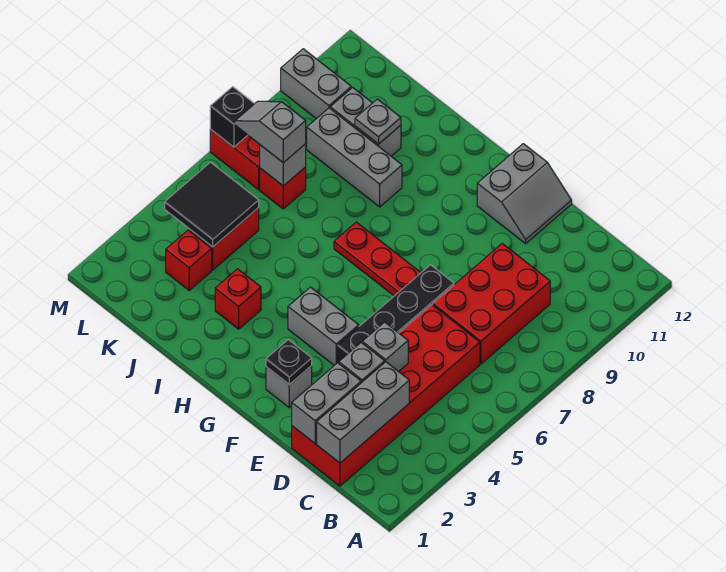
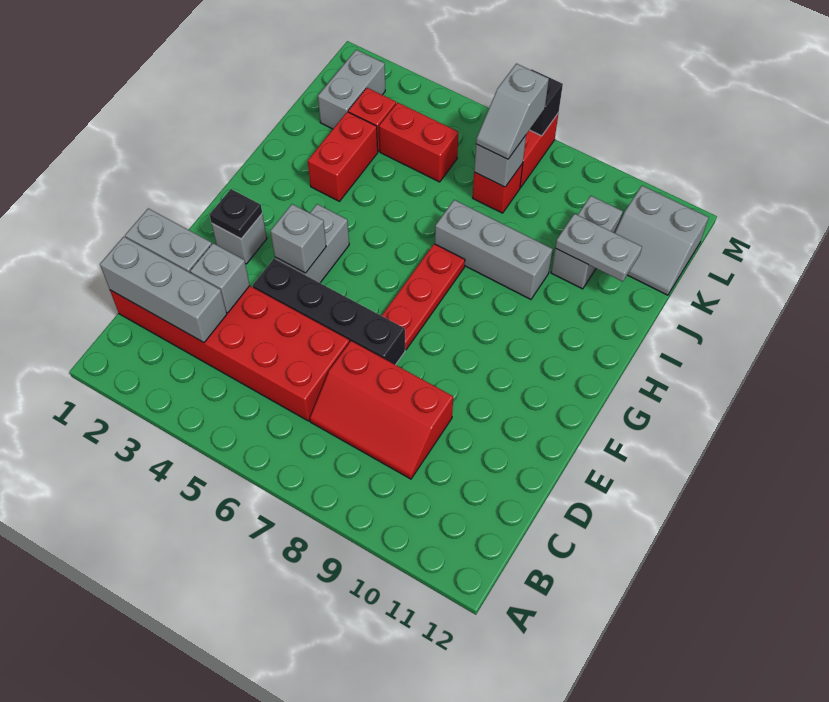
red brick C7:D9 level 1 -> red slope C7:D9 level 1 top D
grey brick D4 level 2 -> grey brick F4 level 2
grey slope E11:F12 level 1 top F -> grey slope K11:L12 level 1 top L
red brick I3 level 1 -> red brick I3:J3 level 1
grey brick I9:K9 level 1 -> grey brick I7:I9 level 1
grey plate J10 level 2 -> grey plate J10:J11 level 2
black tile K4:L5 level 2 -> none
grey slope K7:L7 level 3 top K -> grey slope K7:L7 level 3 top L
grey brick L10:M10 level 1 -> grey brick K2:L2 level 1

